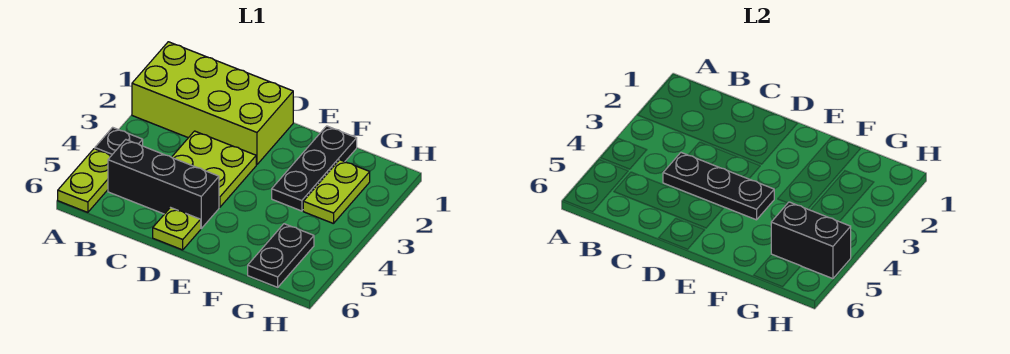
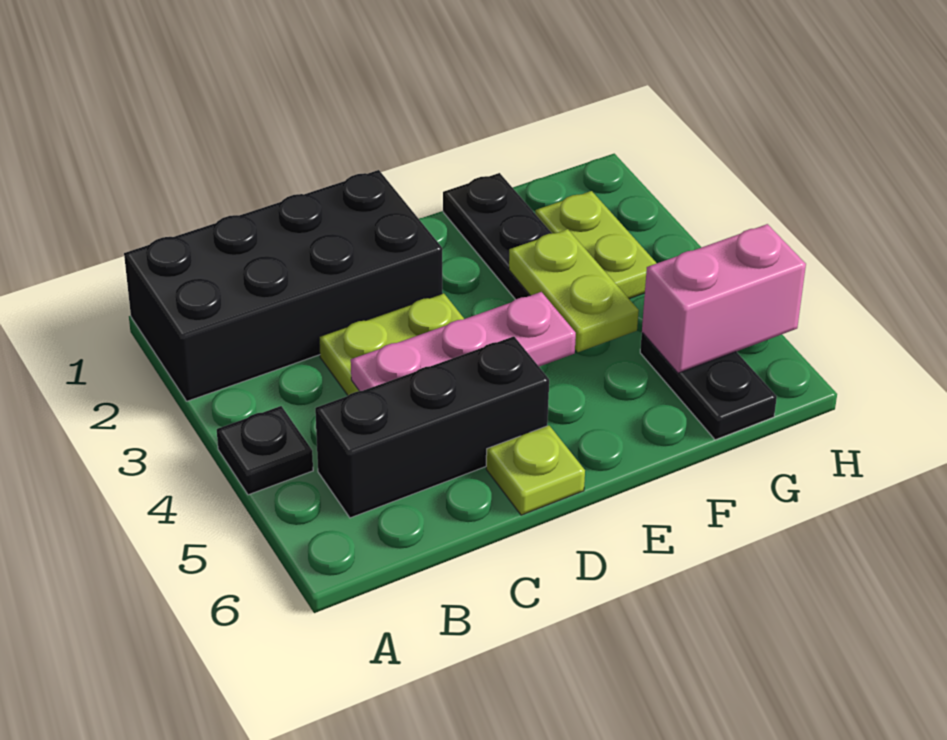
lime brick A1:D2 level 1 -> black brick A1:D2 level 1
lime plate A5:A6 level 1 -> lime plate F3:F4 level 2
black plate C4:E4 level 2 -> pink plate C4:E4 level 2
black brick G5:H5 level 2 -> pink brick G5:H5 level 2

